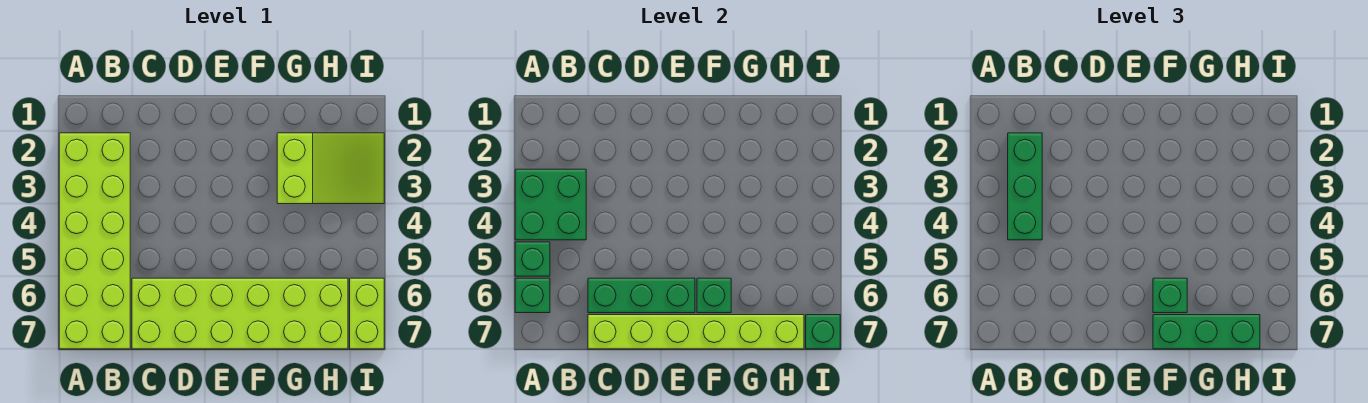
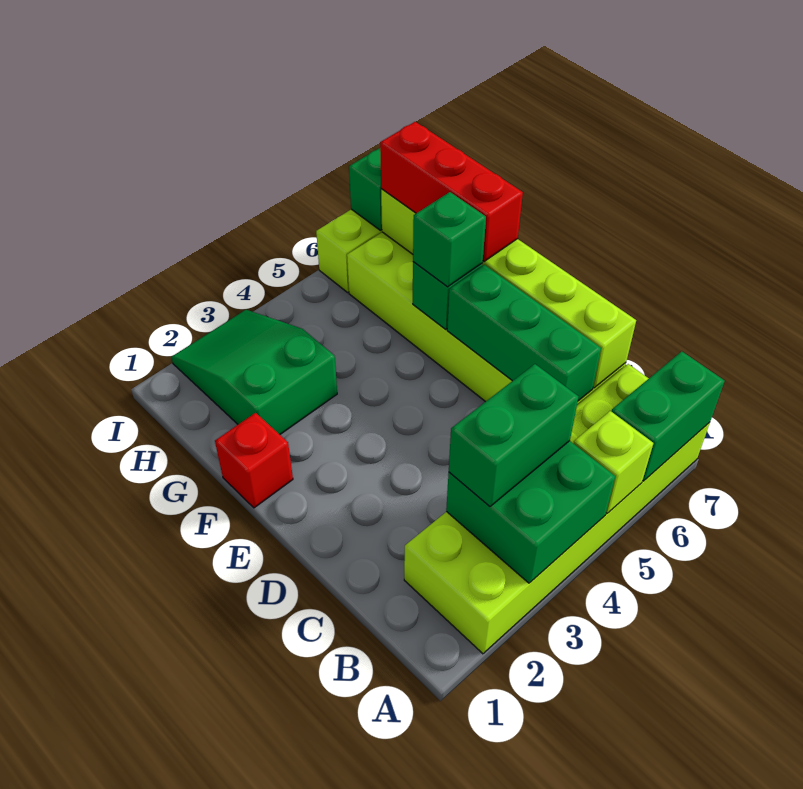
green brick A5 level 2 -> lime brick A5 level 2
green brick A6 level 2 -> green brick A6:A7 level 2
green brick B2:B4 level 3 -> green brick B3:B4 level 3
none -> red brick F1 level 1
green brick F7:H7 level 3 -> red brick F7:H7 level 3
lime slope G2:I3 level 1 top G -> green slope G2:I3 level 1 top G

